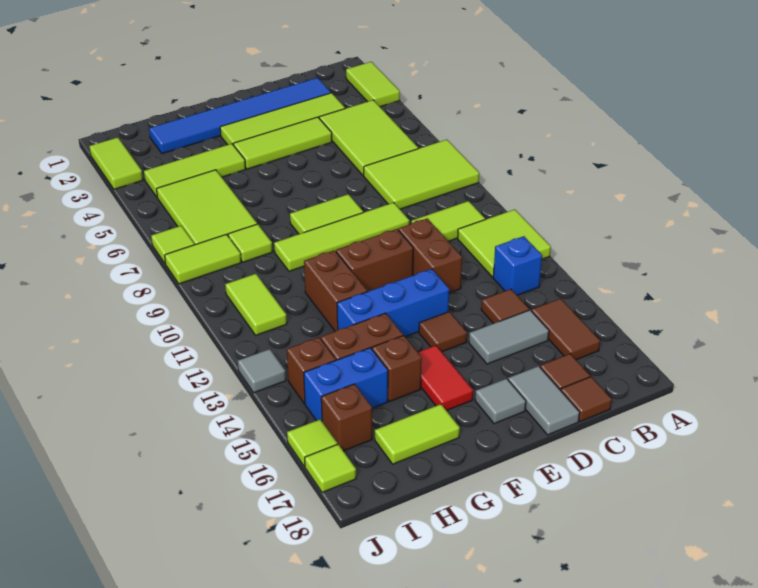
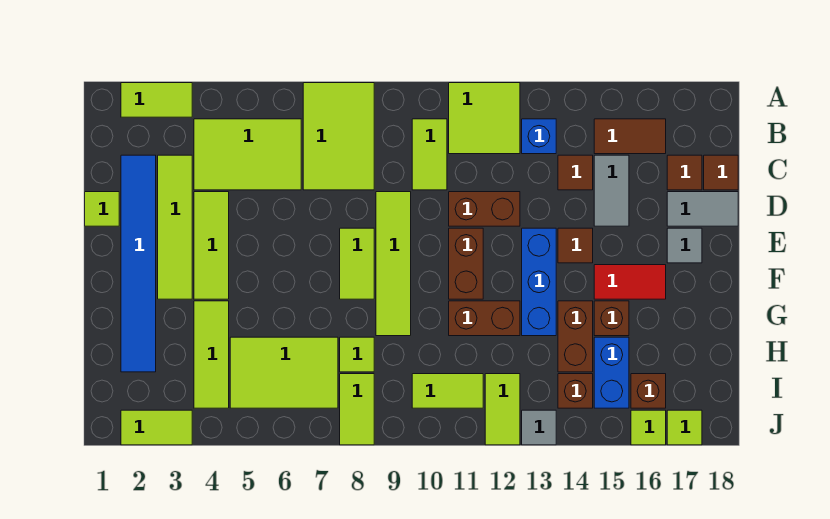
lime tile G17:H17 level 1 -> lime tile I12:J12 level 1
lime tile J7 level 1 -> lime tile D1 level 1

